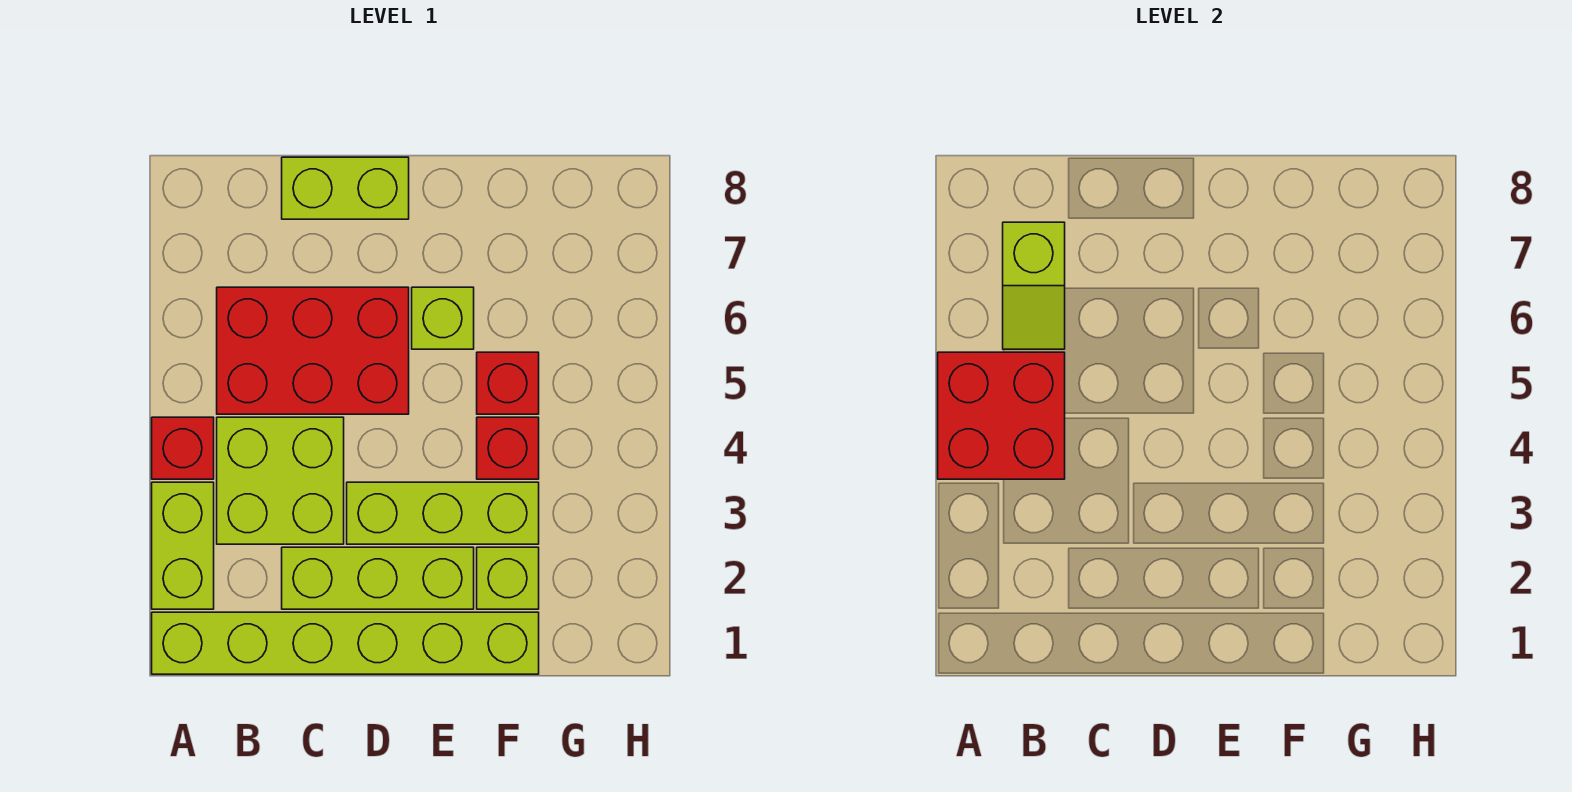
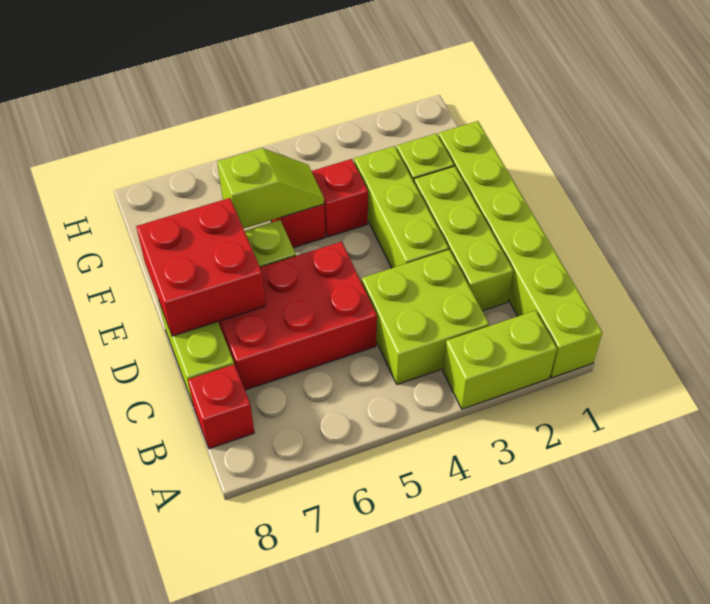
red brick A4 level 1 -> red brick B8 level 1
red brick A4:B5 level 2 -> red brick D7:E8 level 2
red brick B5:D6 level 1 -> red brick C5:D7 level 1
lime slope B6:B7 level 2 top 7 -> lime slope F5:F6 level 2 top 6

